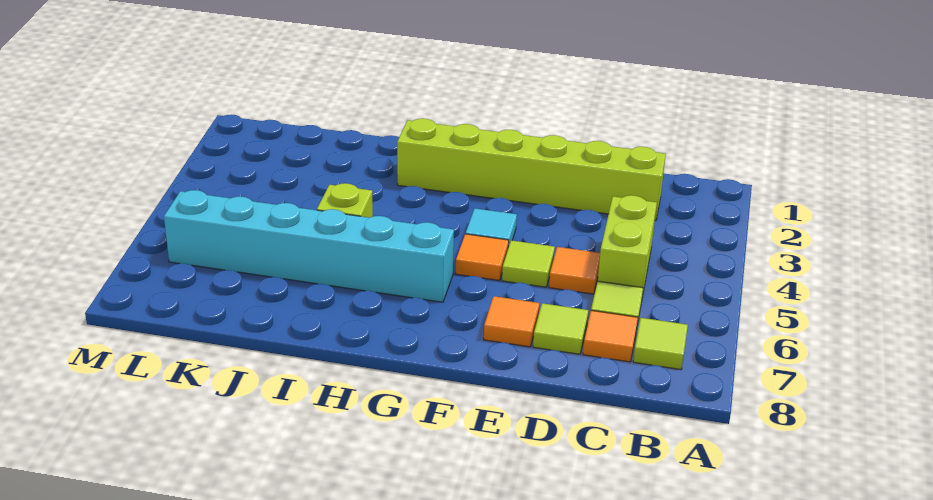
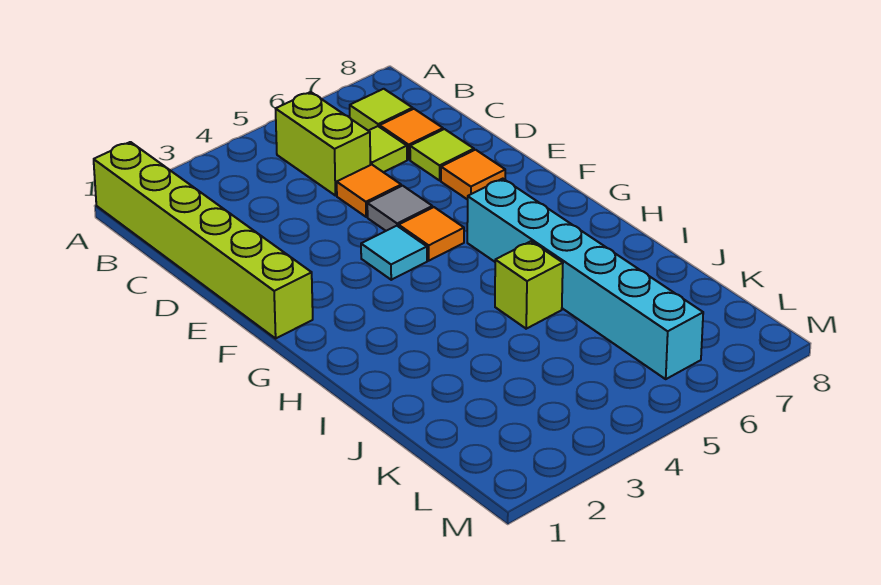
lime brick C2:H2 level 1 -> lime brick A1:F1 level 1
lime brick C4:C5 level 1 -> lime brick B5:C5 level 1
lime tile E5 level 1 -> grey tile E5 level 1

